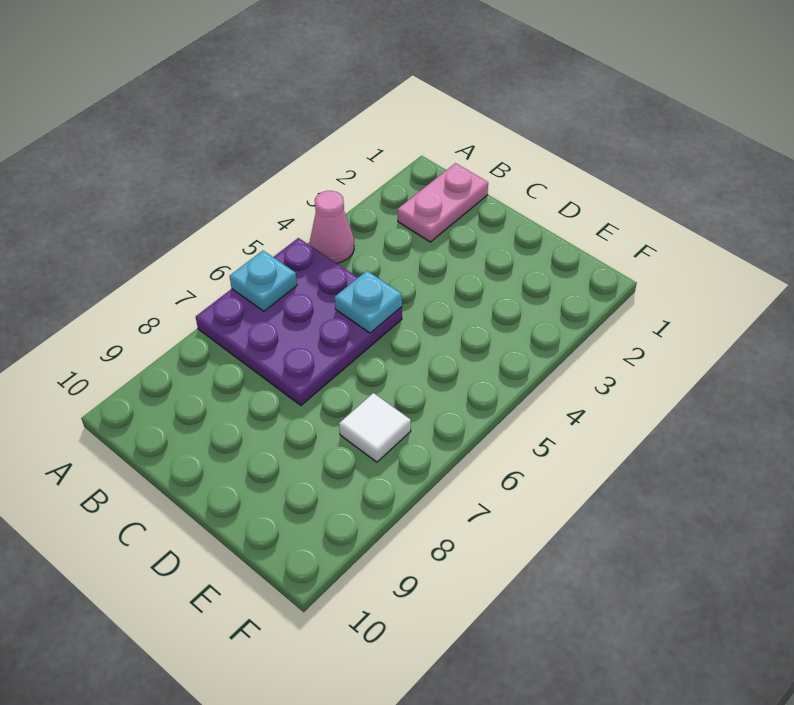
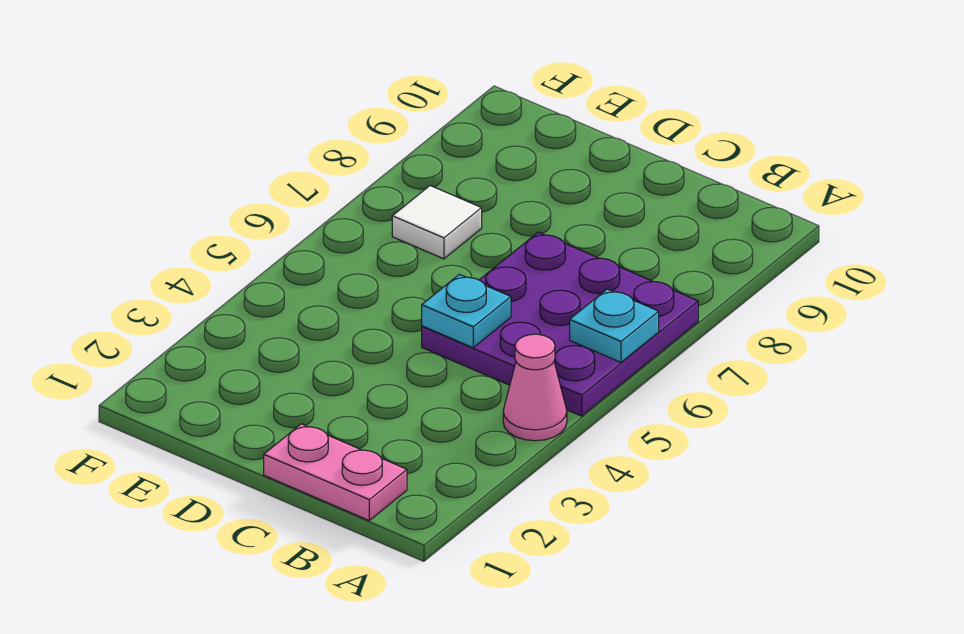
pink plate B1:B2 level 1 -> pink plate B1:C1 level 1

